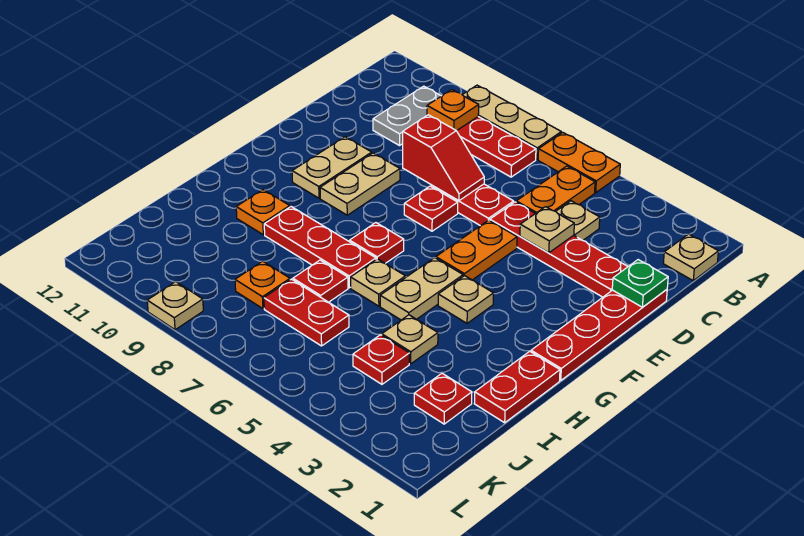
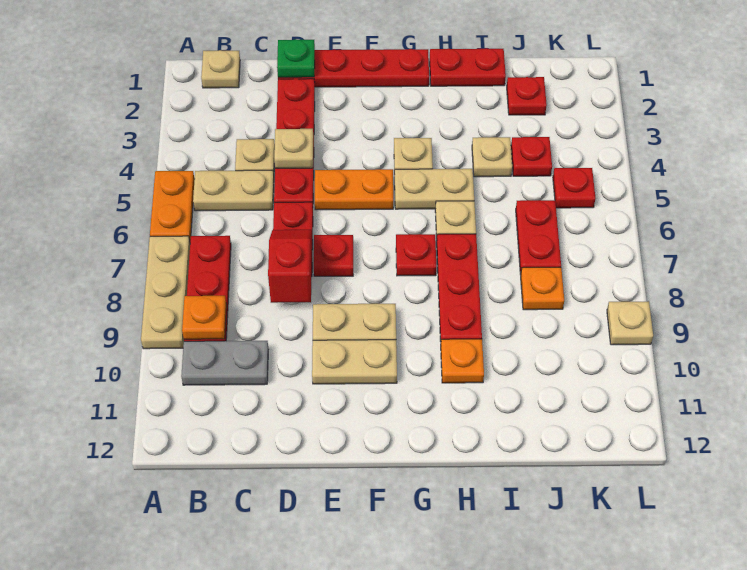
orange plate B5:C5 level 1 -> tan plate B5:C5 level 1
red plate I7 level 1 -> red plate K5 level 1

